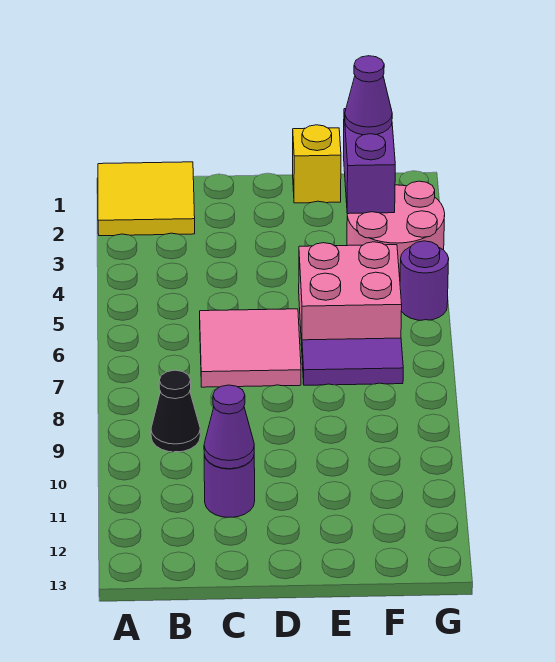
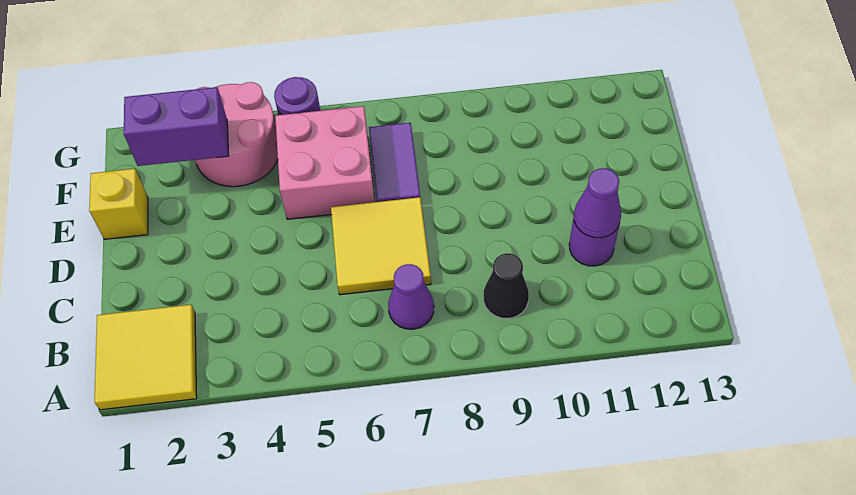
pink tile C6:D7 level 1 -> yellow tile C6:D7 level 1
purple cone F2 level 3 -> purple cone B7 level 1

